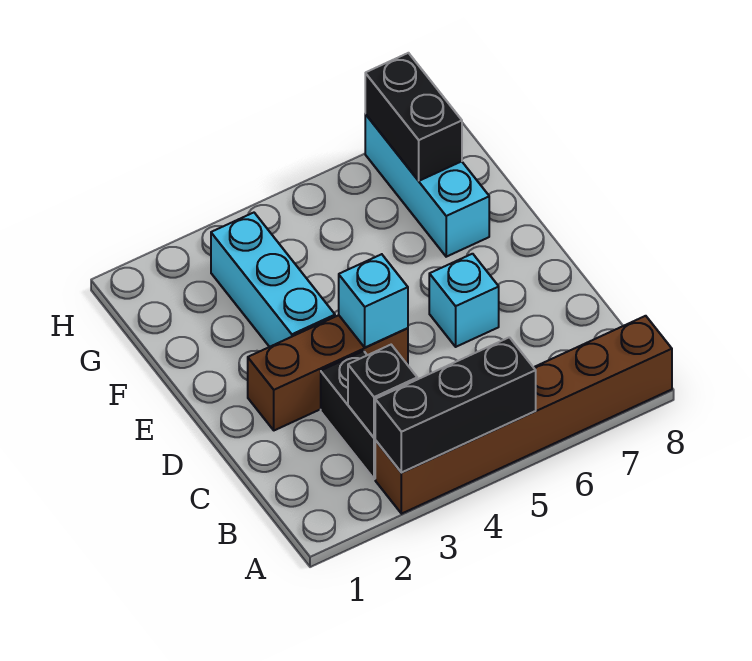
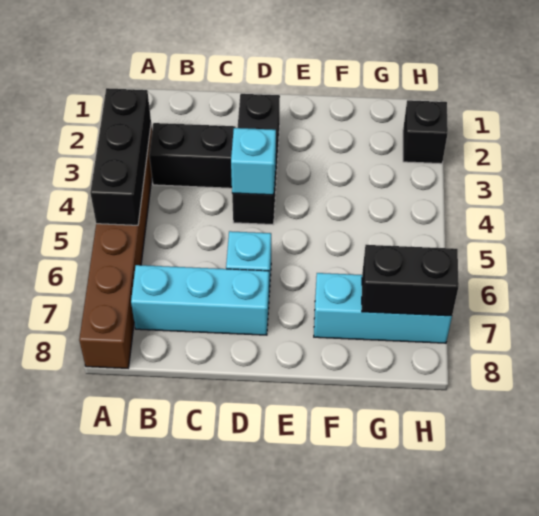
black brick B3 level 2 -> black brick H2 level 1
brown brick D2:D4 level 1 -> black brick D2:D4 level 1
cyan brick E3:G3 level 1 -> cyan brick B7:D7 level 1

